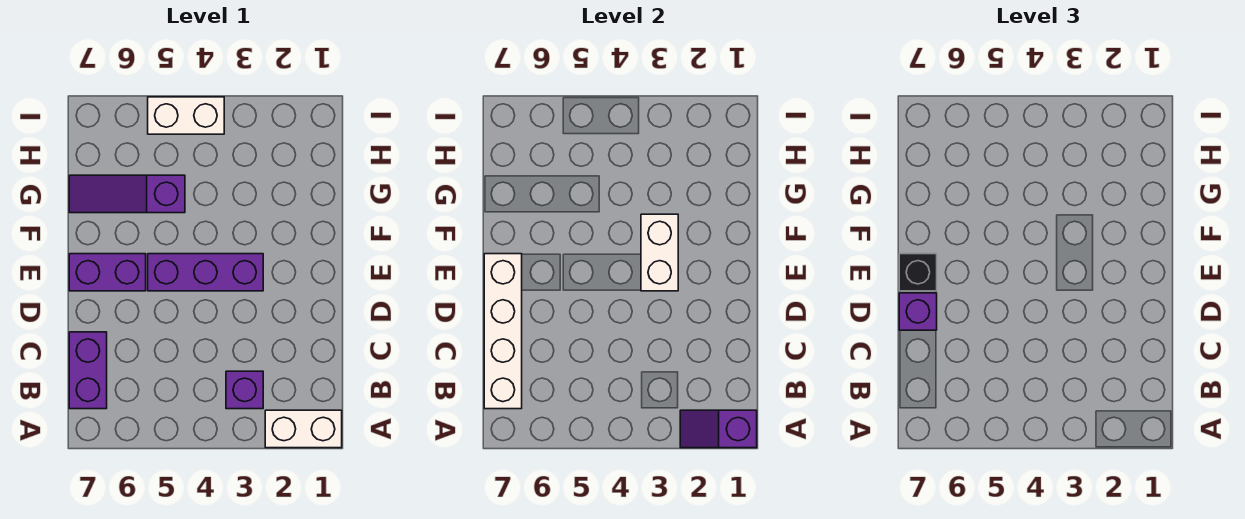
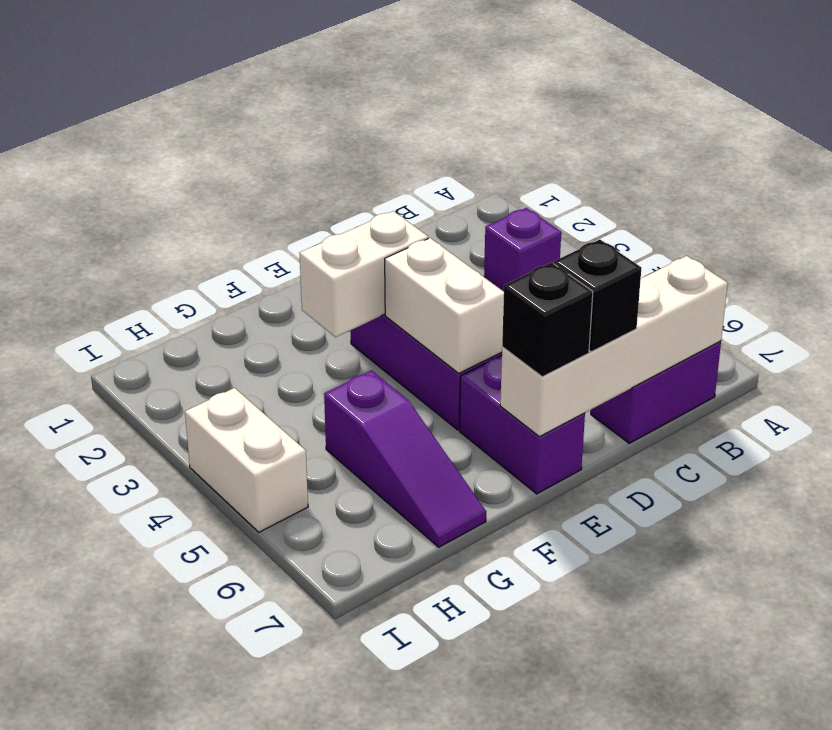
white brick A1:A2 level 1 -> white brick E4:E5 level 2
purple slope A1:A2 level 2 top 1 -> none
purple brick D7 level 3 -> black brick D7 level 3

